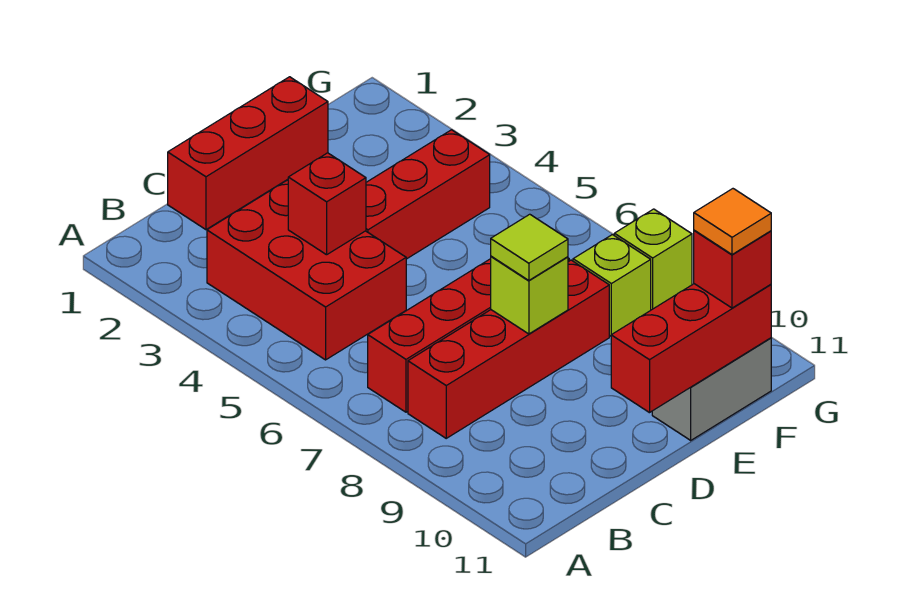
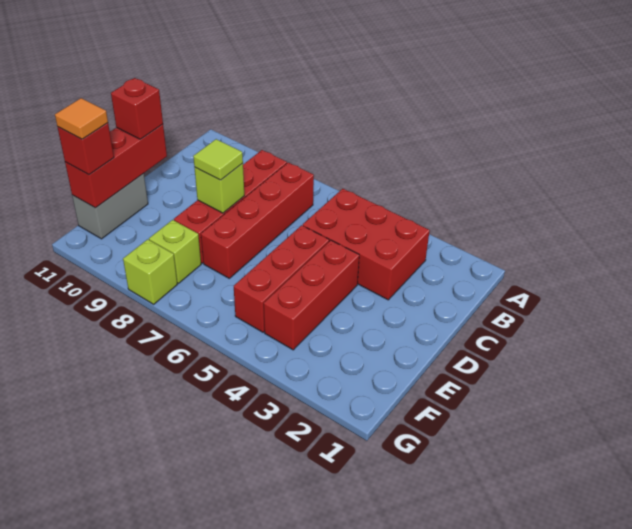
red brick C1:E1 level 1 -> red brick D5:F5 level 1
red brick C4 level 2 -> red brick D11 level 3

